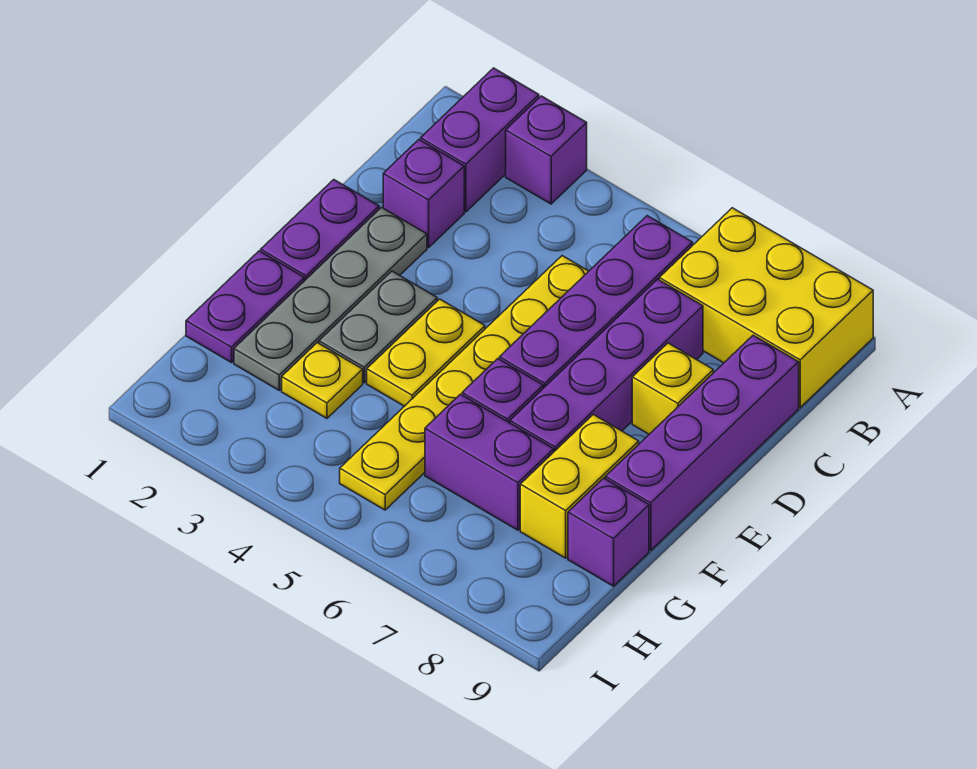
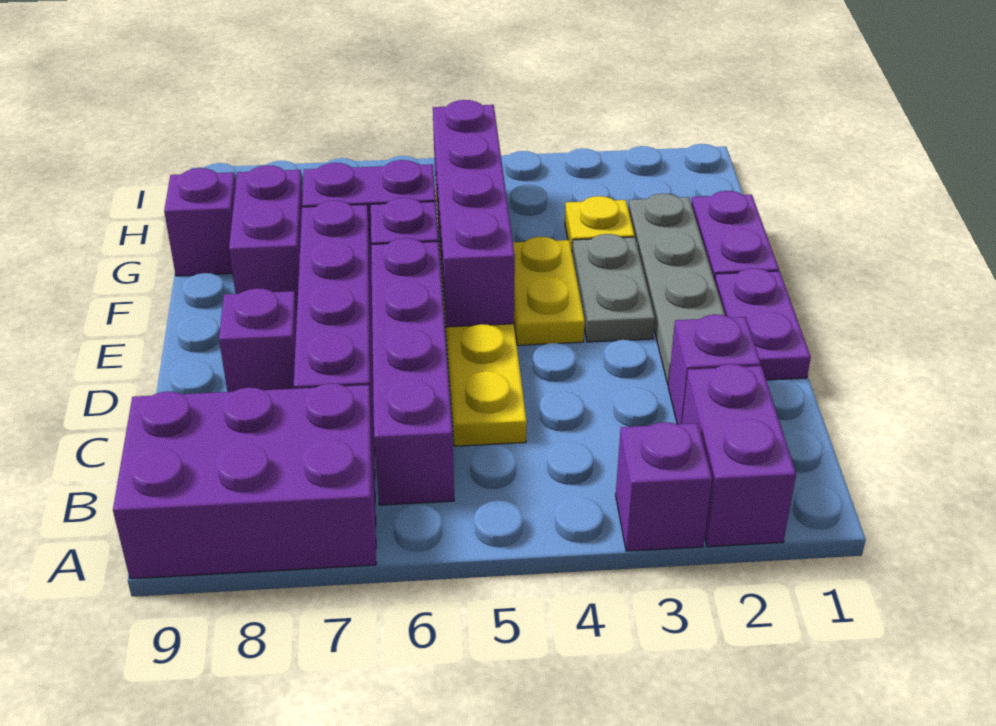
yellow brick A7:B9 level 1 -> purple brick A7:B9 level 1
purple brick C9:F9 level 1 -> purple brick E5:H5 level 2
yellow brick D8 level 1 -> purple brick D8 level 1
yellow brick F8:G8 level 1 -> purple brick F8:G8 level 1

